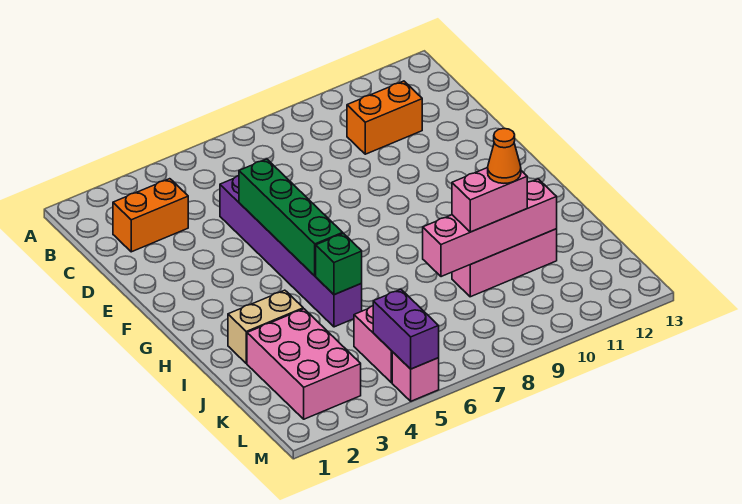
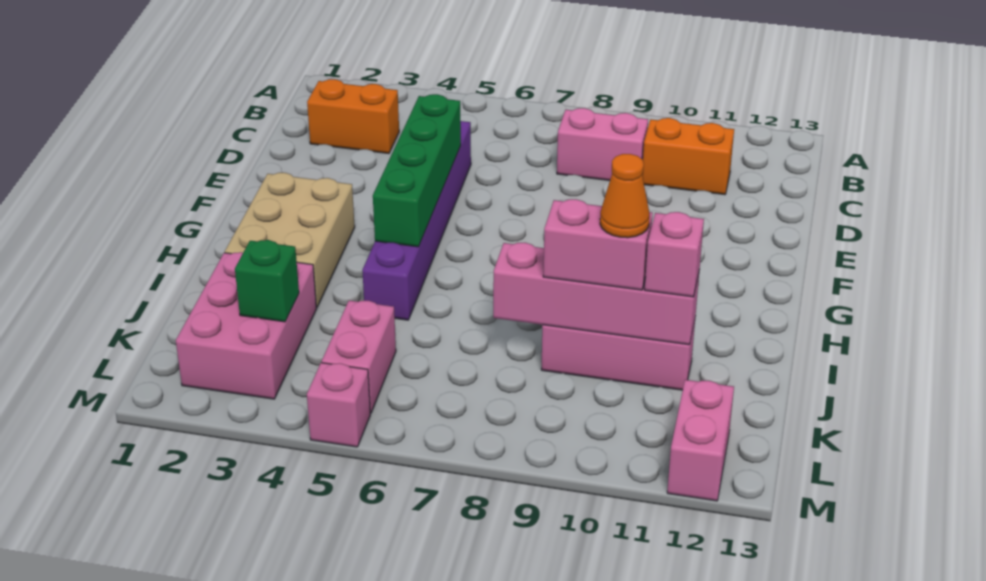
none -> pink brick C8:C9 level 1
tan brick I2:I3 level 1 -> tan brick G2:I3 level 1
green brick I5 level 2 -> green brick K3 level 2
none -> pink brick J11 level 3
purple brick L5:M5 level 2 -> none
none -> pink brick L12:M12 level 1

